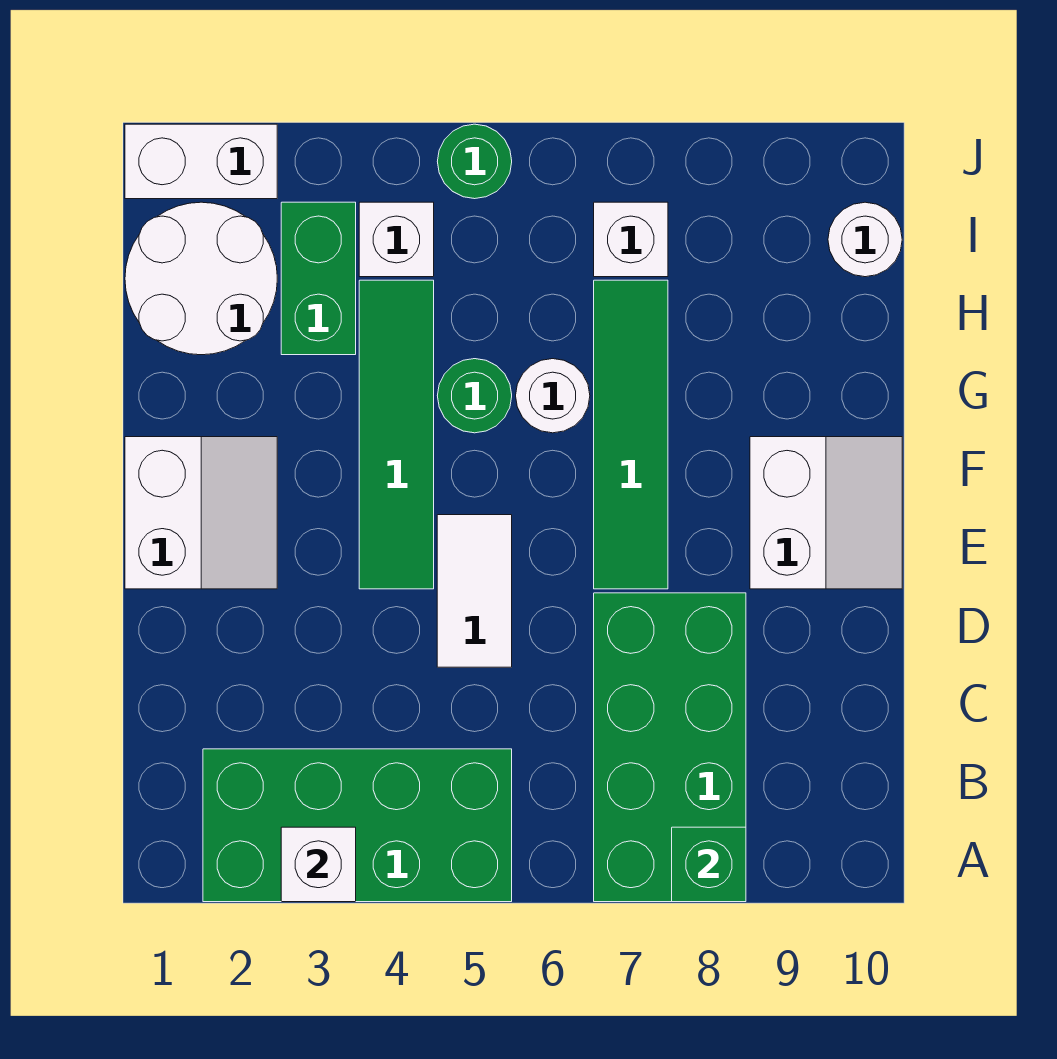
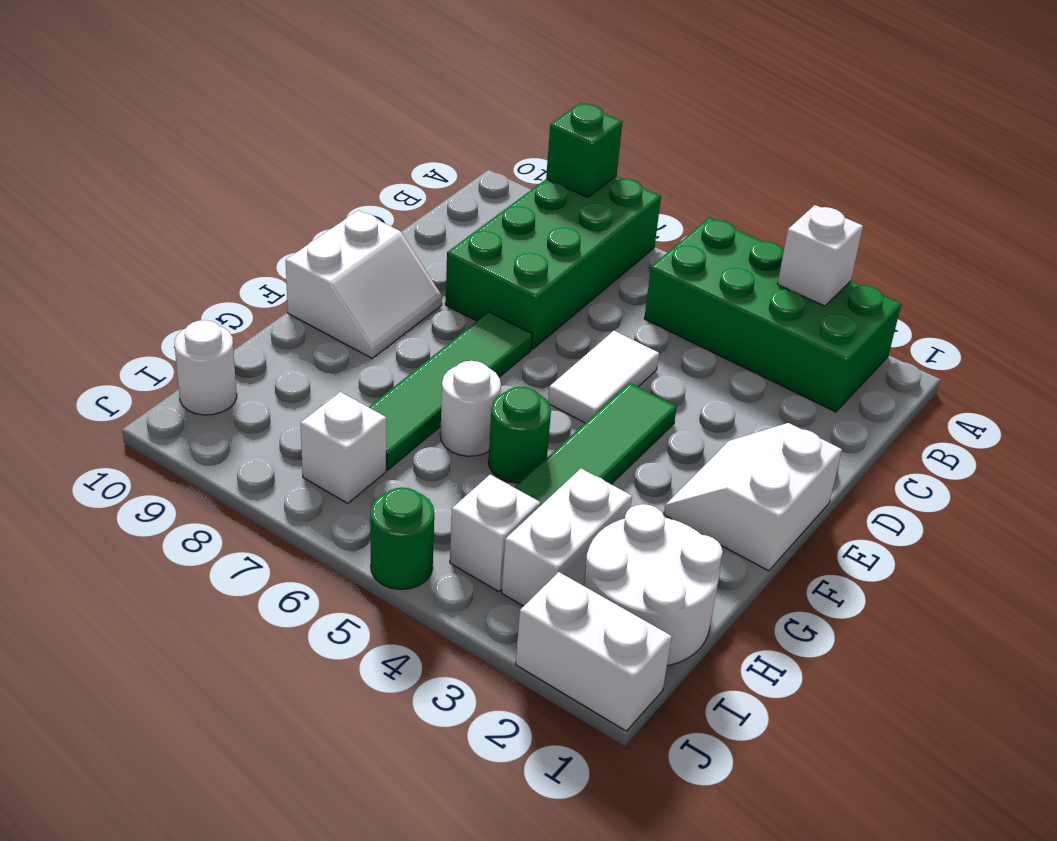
white slope E9:F10 level 1 top 9 -> white slope E9:F10 level 1 top 10
green brick H3:I3 level 1 -> white brick H3:I3 level 1

